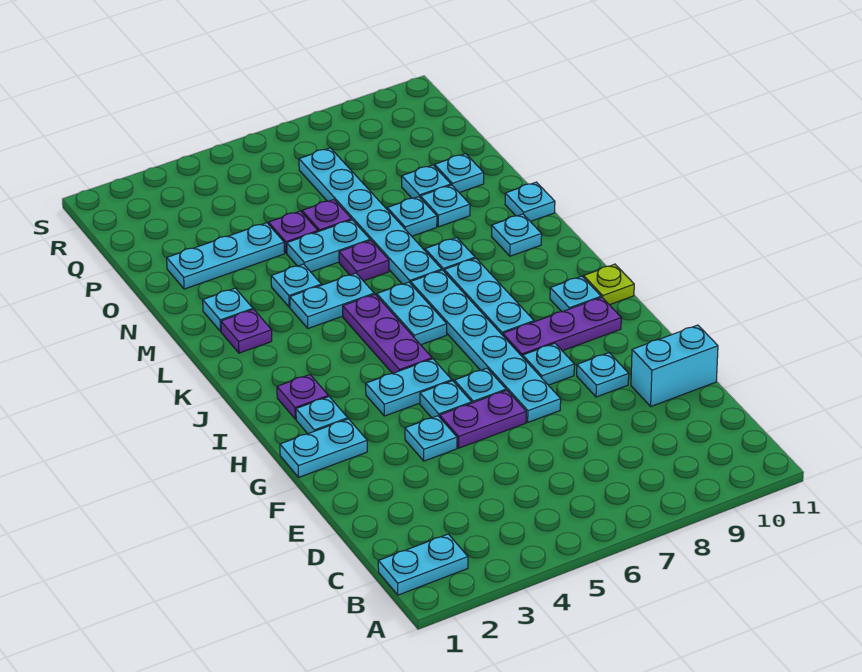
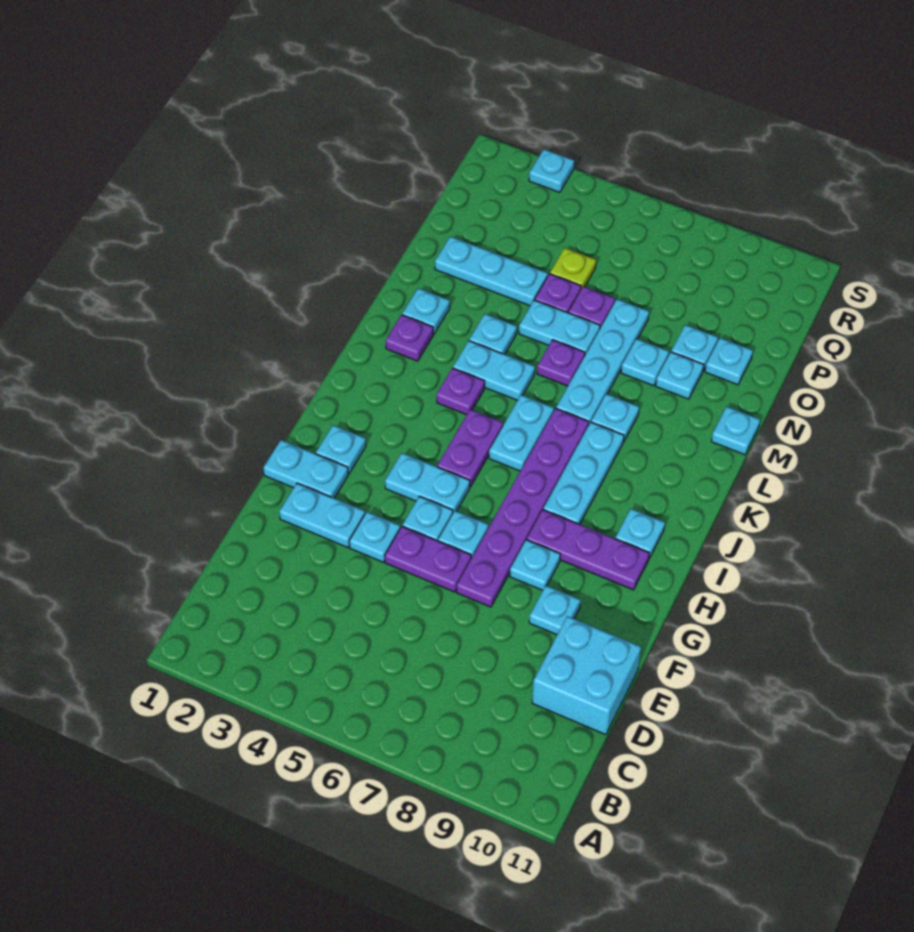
cyan plate B1:B2 level 1 -> cyan plate F2:F3 level 1
cyan brick E10:E11 level 1 -> cyan brick D10:E11 level 1
cyan plate F7:K7 level 1 -> purple plate F7:K7 level 1
purple plate I2 level 1 -> purple plate K4 level 1
purple plate I5:K5 level 1 -> purple plate I5:J5 level 1
lime plate I11 level 1 -> lime plate P5 level 1
cyan plate L7:Q7 level 1 -> cyan plate L7:O7 level 1
cyan plate L10 level 1 -> cyan plate S3 level 1

